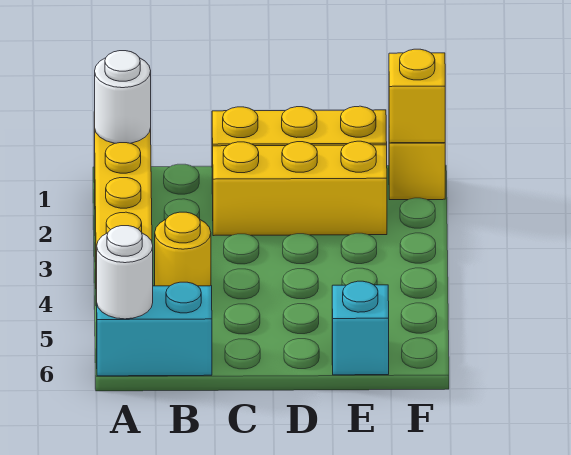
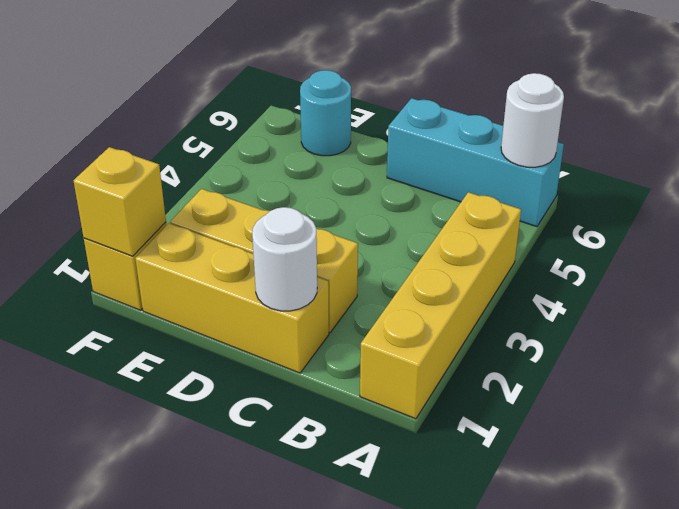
white round brick A1 level 2 -> white round brick C1 level 2
cyan brick A6:B6 level 1 -> cyan brick A6:C6 level 1
yellow round brick B4 level 1 -> none
cyan brick E6 level 1 -> cyan round brick E6 level 1

